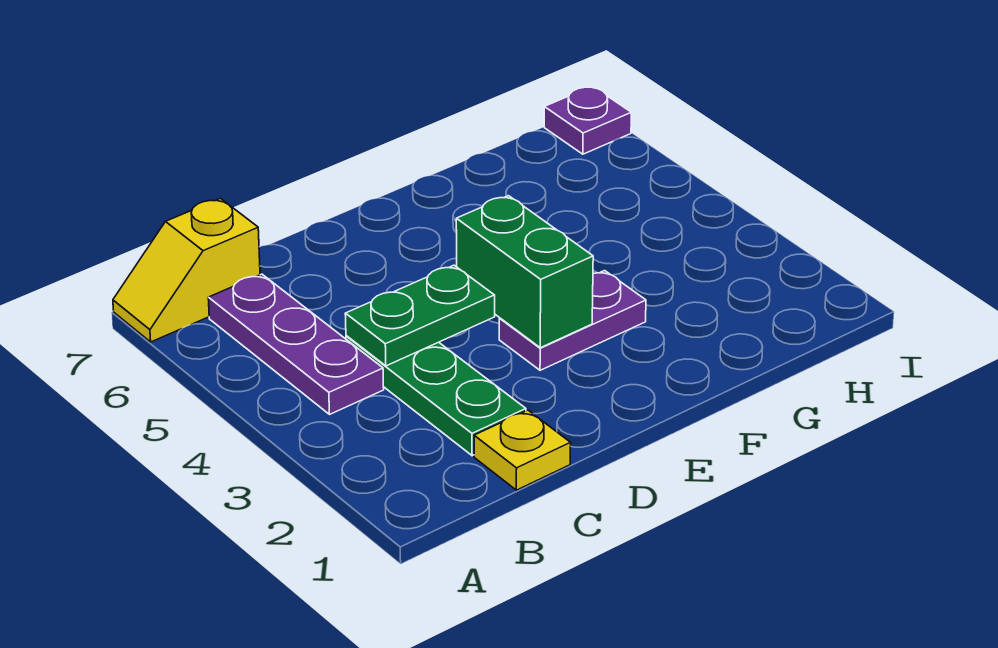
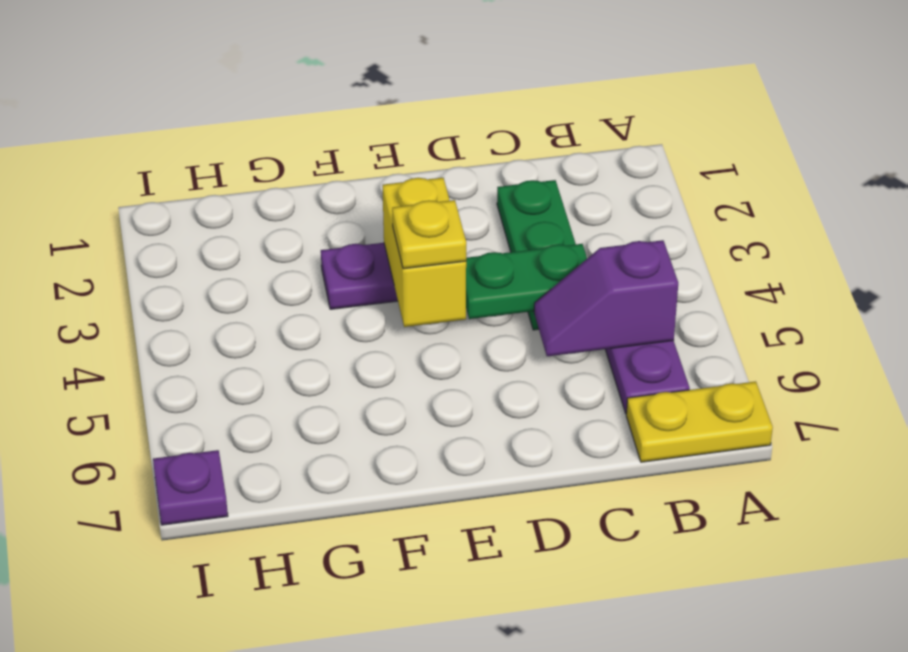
yellow slope A7:B7 level 1 top B -> yellow plate A7:B7 level 1
none -> purple slope B5:C5 level 2 top B
yellow plate C1 level 1 -> yellow plate E4 level 3
green brick E3:E4 level 2 -> yellow brick E3:E4 level 2

